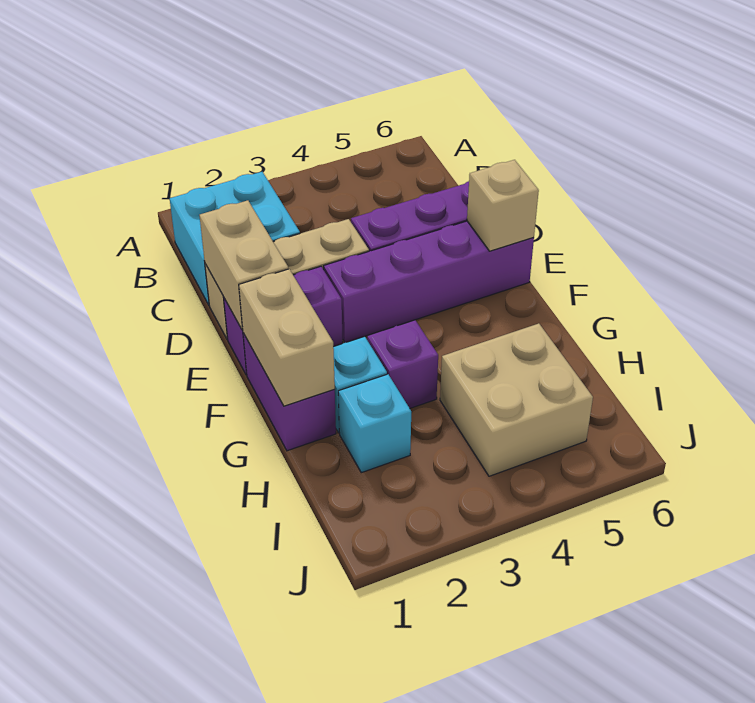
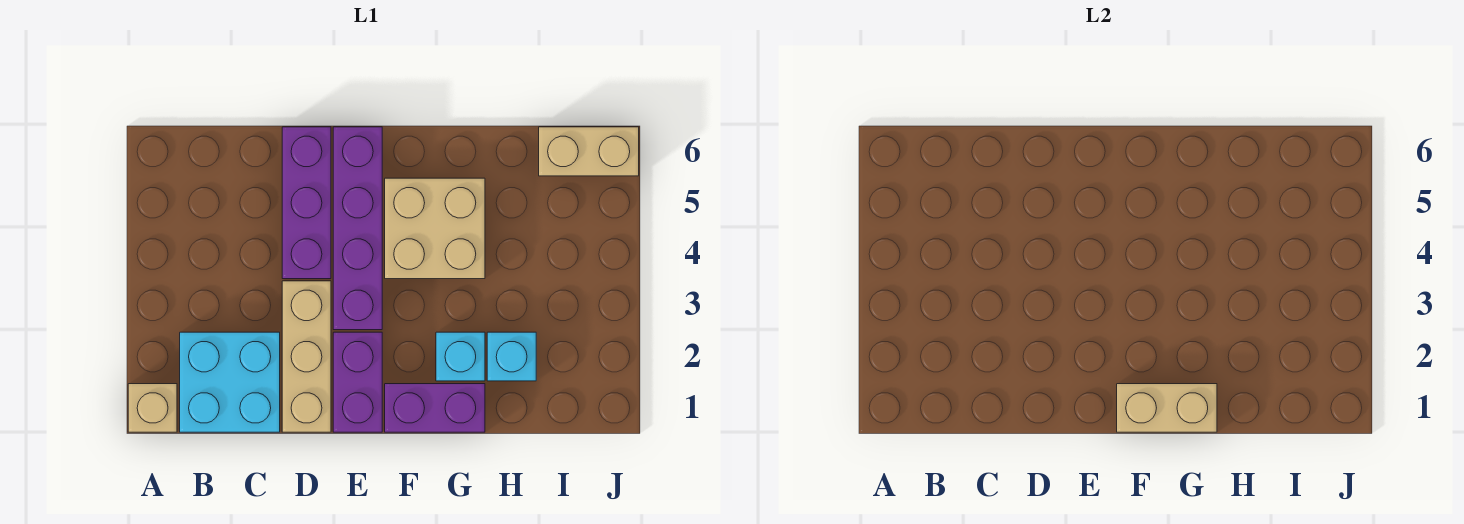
tan brick D1:E1 level 2 -> tan brick I6:J6 level 1
tan brick E6 level 2 -> tan brick A1 level 1
purple brick G3 level 1 -> none
tan brick H4:I5 level 1 -> tan brick F4:G5 level 1

